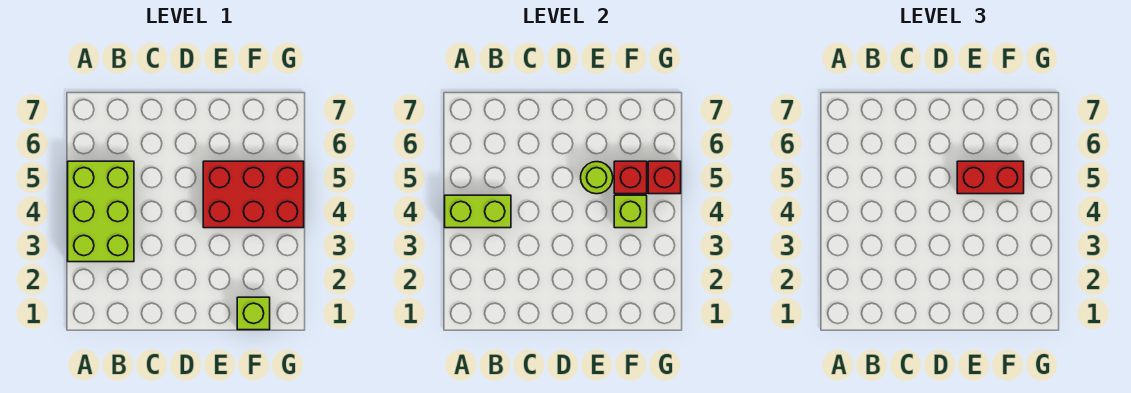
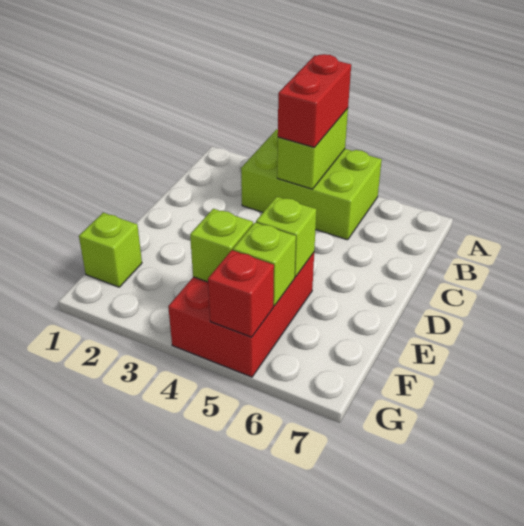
lime round brick E5 level 2 -> lime brick E5 level 2
red brick E5:F5 level 3 -> red brick A4:B4 level 3
red brick F5 level 2 -> lime brick F5 level 2

